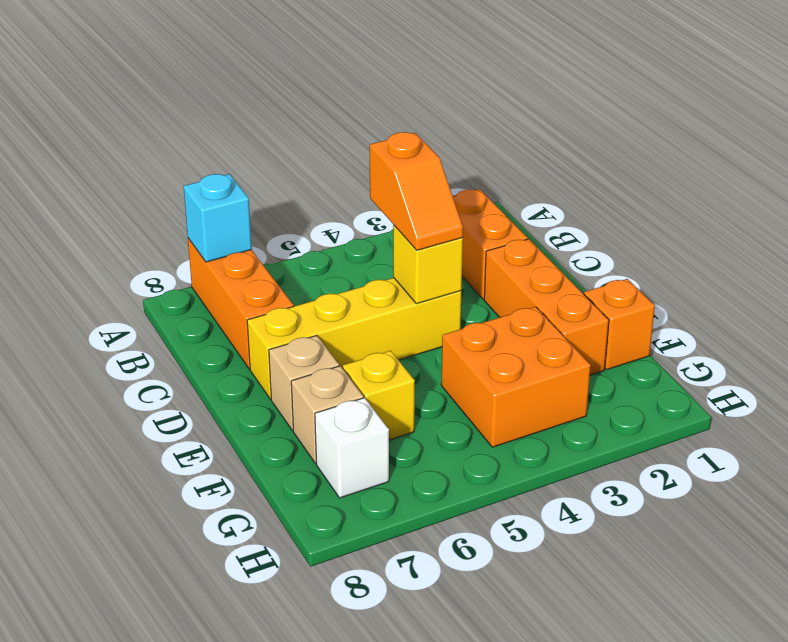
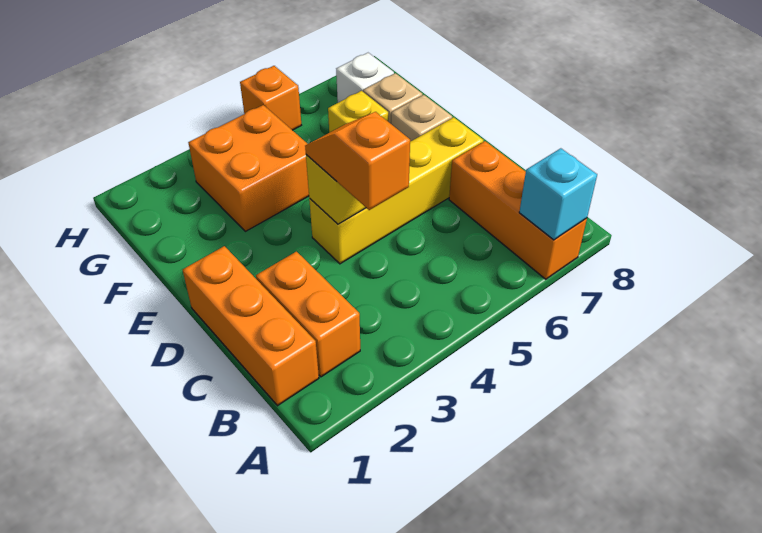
orange brick D2:F2 level 1 -> orange brick B1:D1 level 1
orange brick F1 level 1 -> orange brick H5 level 1

